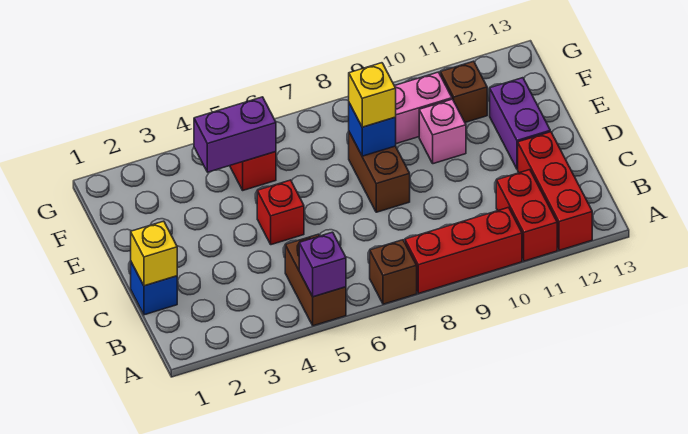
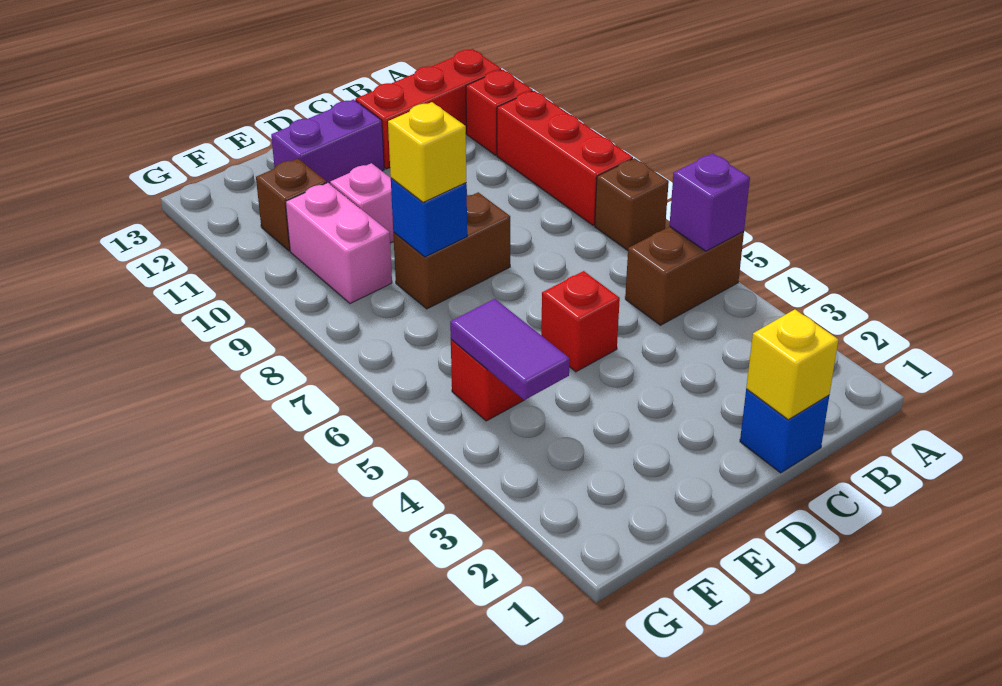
red brick A11:B11 level 1 -> red brick A11 level 1
purple brick F4:F5 level 2 -> purple tile F4:F5 level 2

